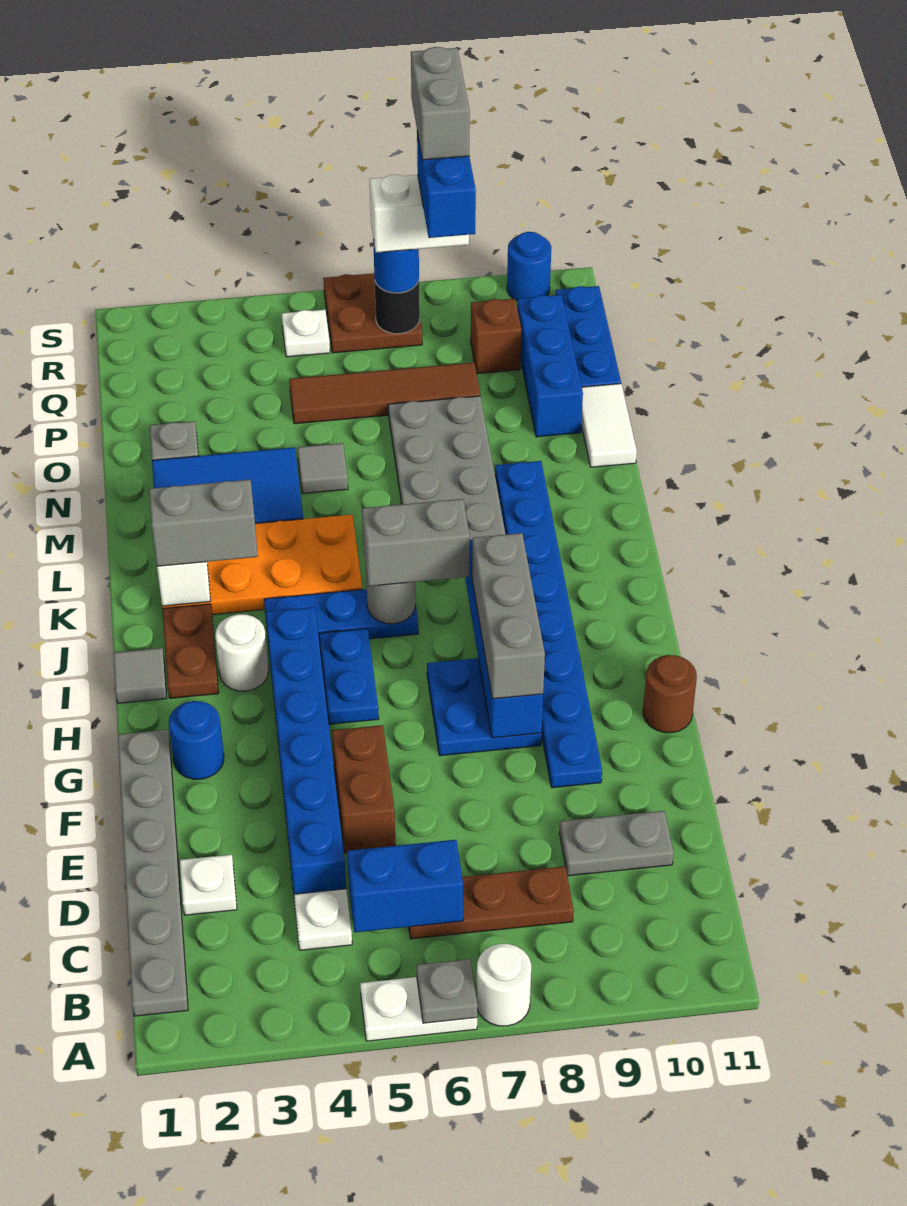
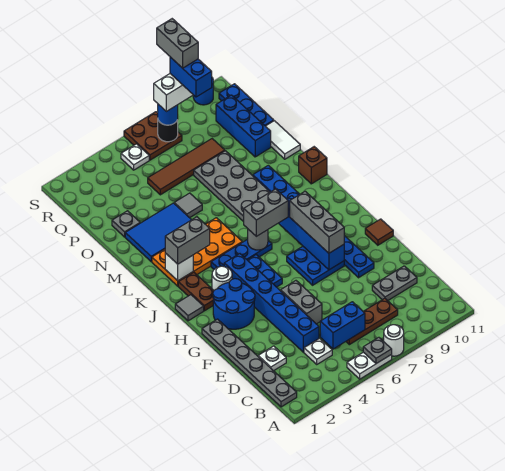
brown brick E5:F5 level 1 -> grey brick E5:F5 level 1
blue round brick G2 level 1 -> blue round brick G2:H3 level 1
brown round brick G11 level 1 -> brown tile G11 level 1
brown brick Q9 level 1 -> brown brick L11 level 1

